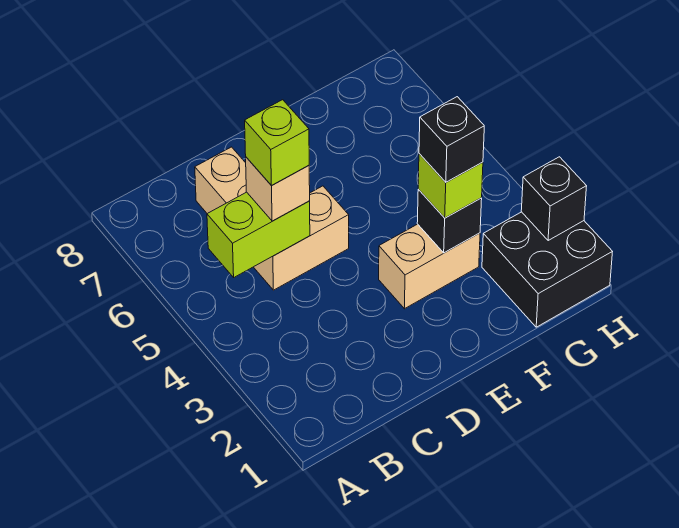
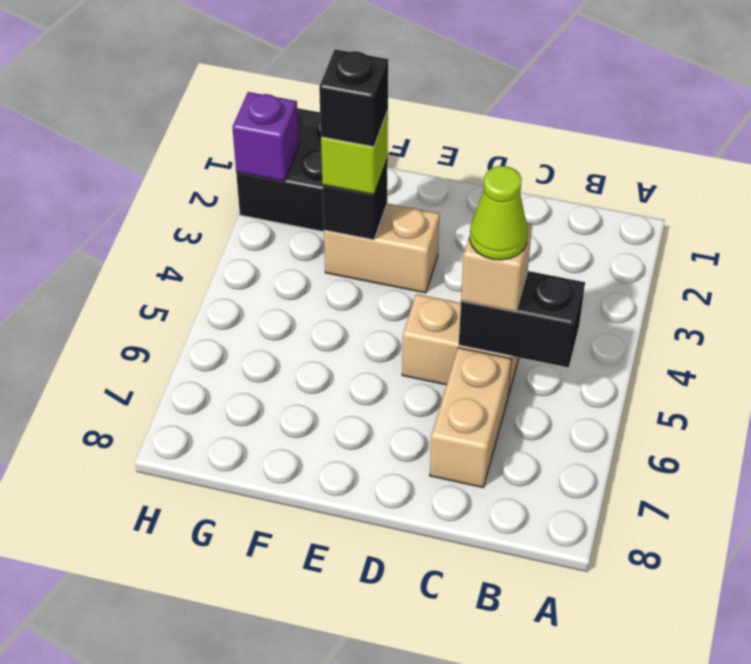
lime brick B5:C5 level 2 -> black brick B5:C5 level 2
lime brick C5 level 4 -> lime cone C5 level 4
black brick H2 level 2 -> purple brick H2 level 2

